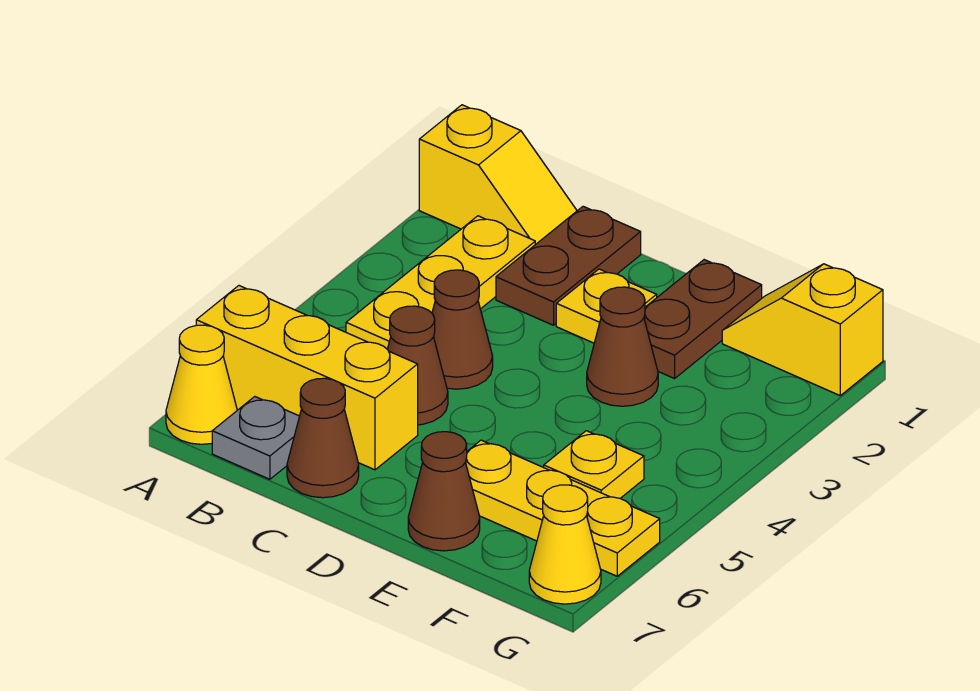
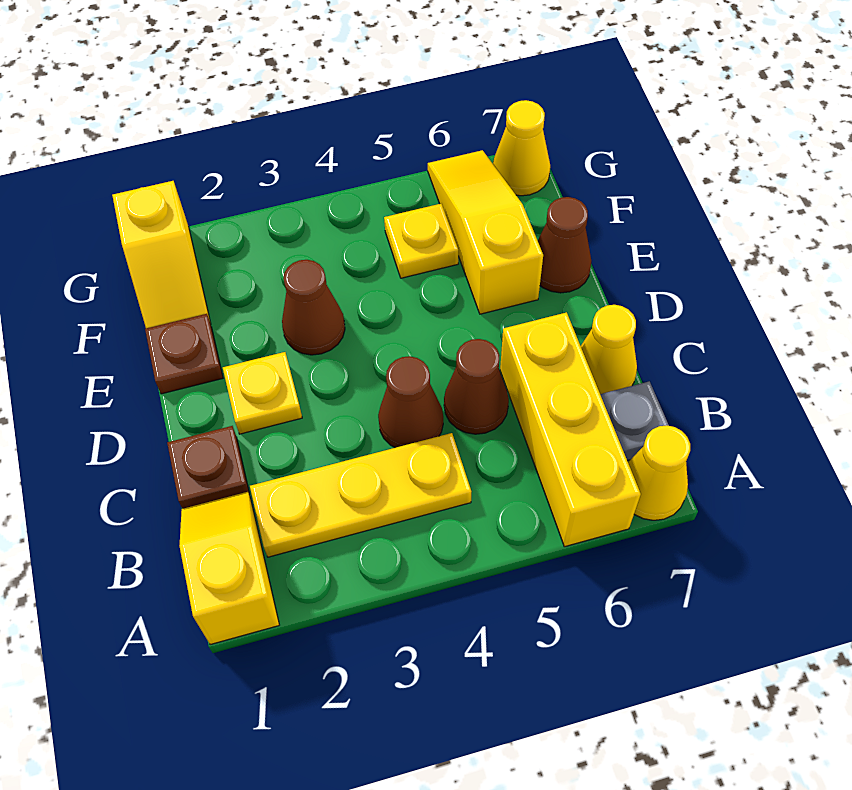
brown plate C1:C2 level 1 -> brown plate C1 level 1
brown cone C7 level 1 -> yellow cone C7 level 1
brown plate E1:E2 level 1 -> brown plate E1 level 1
yellow plate E6:G6 level 1 -> yellow slope E6:G6 level 1 top E

